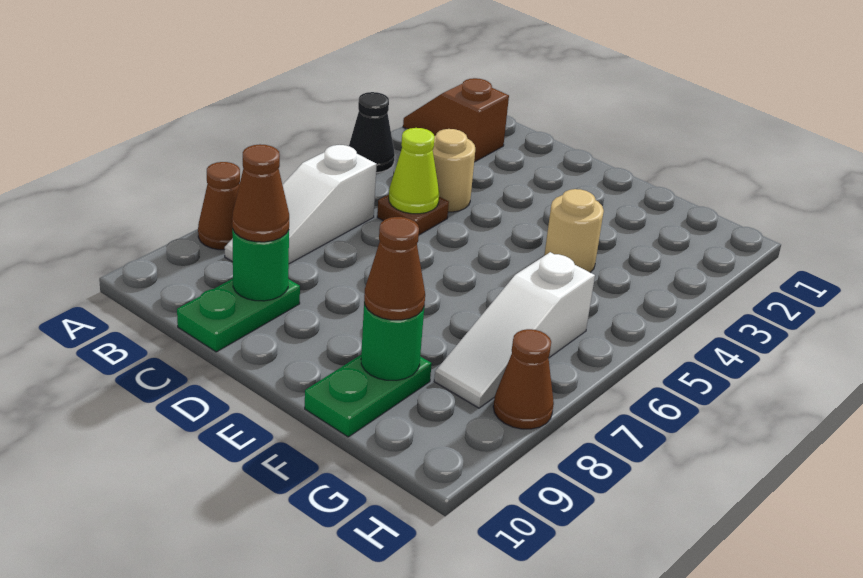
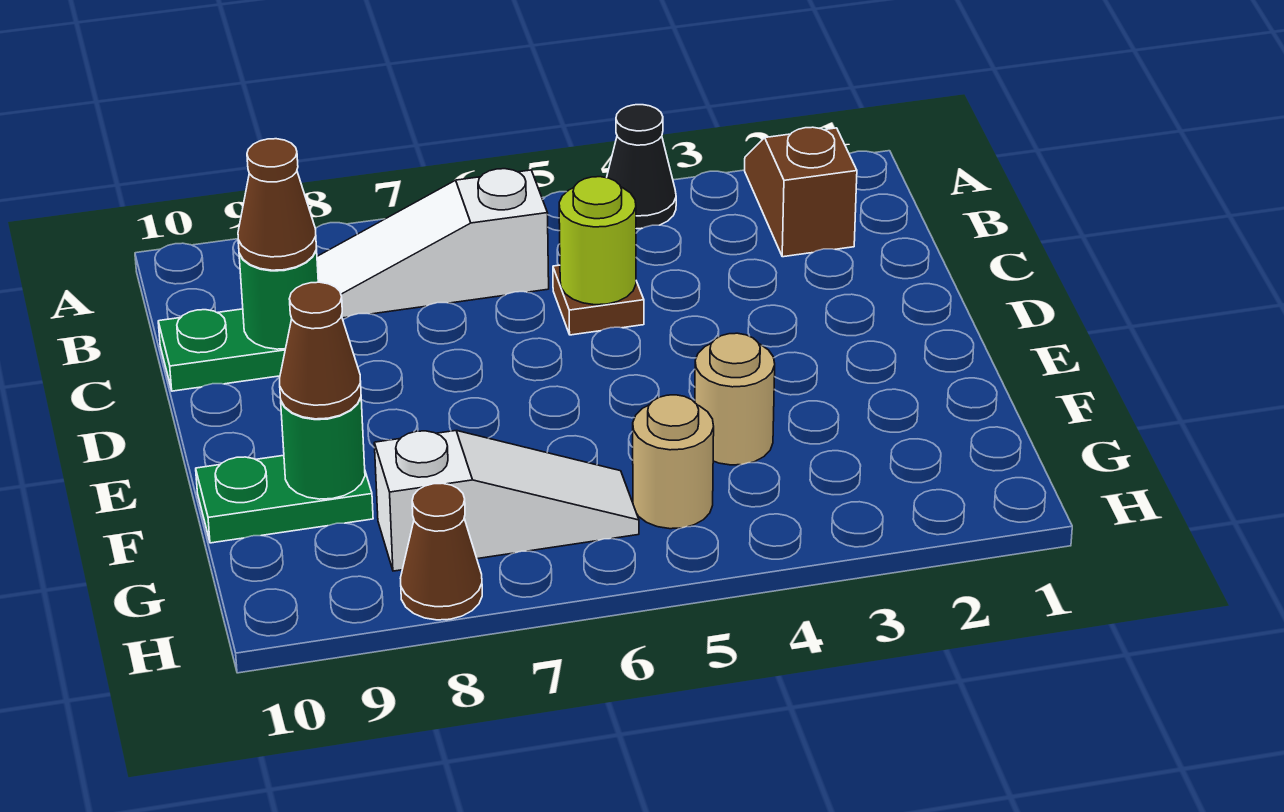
brown cone A8 level 1 -> none
tan round brick C4 level 1 -> tan round brick G5 level 1
lime cone C5 level 2 -> lime round brick C5 level 2
white slope G6:G8 level 1 top 6 -> white slope G6:G8 level 1 top 8

